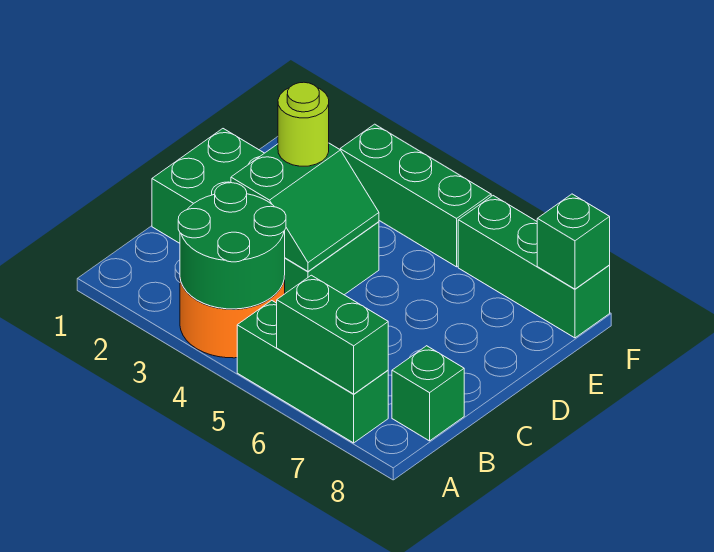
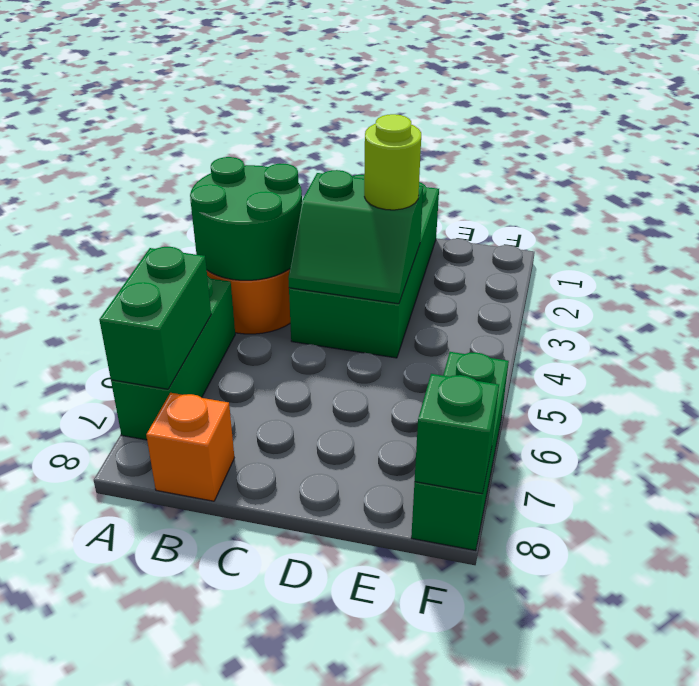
green brick B8 level 1 -> orange brick B8 level 1
green brick F3:F5 level 1 -> none

